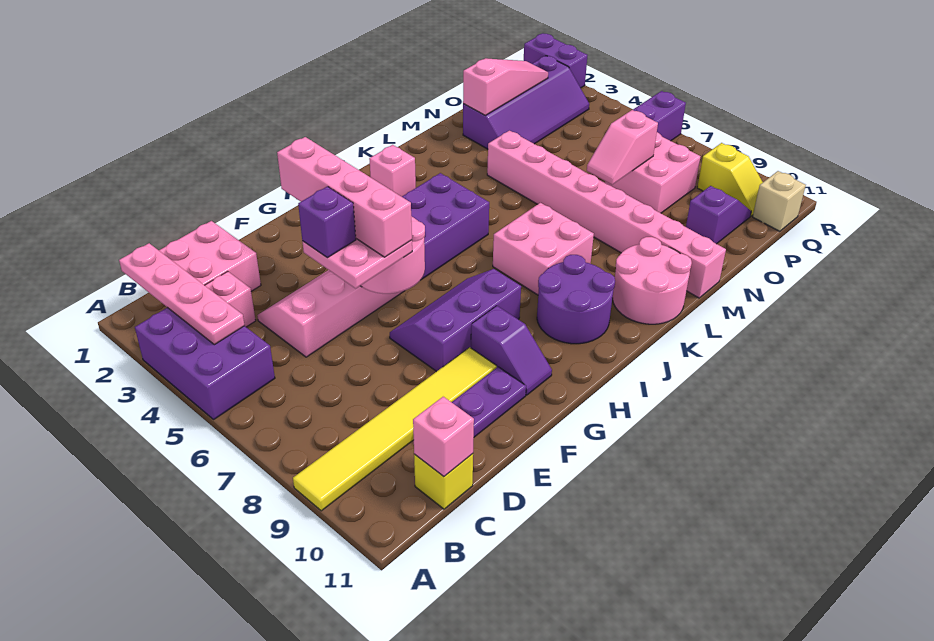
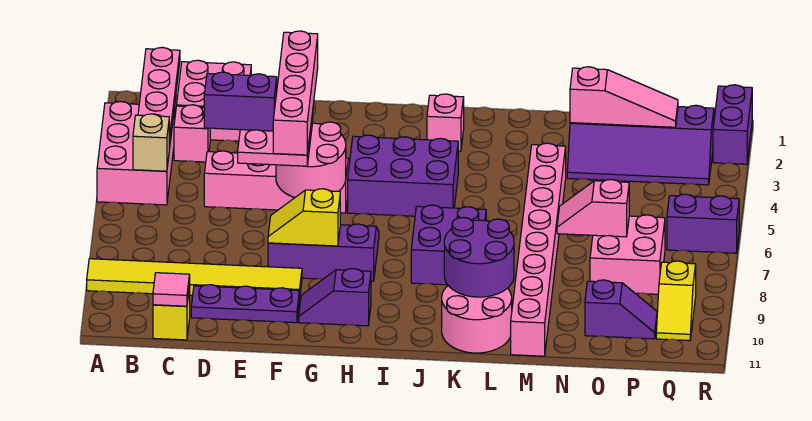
purple brick A3:B5 level 1 -> pink brick A3:B5 level 1
pink brick C11 level 2 -> pink tile C11 level 2
purple brick E5 level 4 -> purple brick D5:E5 level 4
none -> yellow slope F8:G8 level 2 top G
purple slope G9:G10 level 1 top 9 -> purple slope G10:H10 level 1 top H
purple round brick I9:J10 level 1 -> purple round brick K9:L10 level 2
pink brick J7:K8 level 1 -> purple brick J7:K8 level 1
tan brick Q11 level 1 -> tan brick B5 level 2

